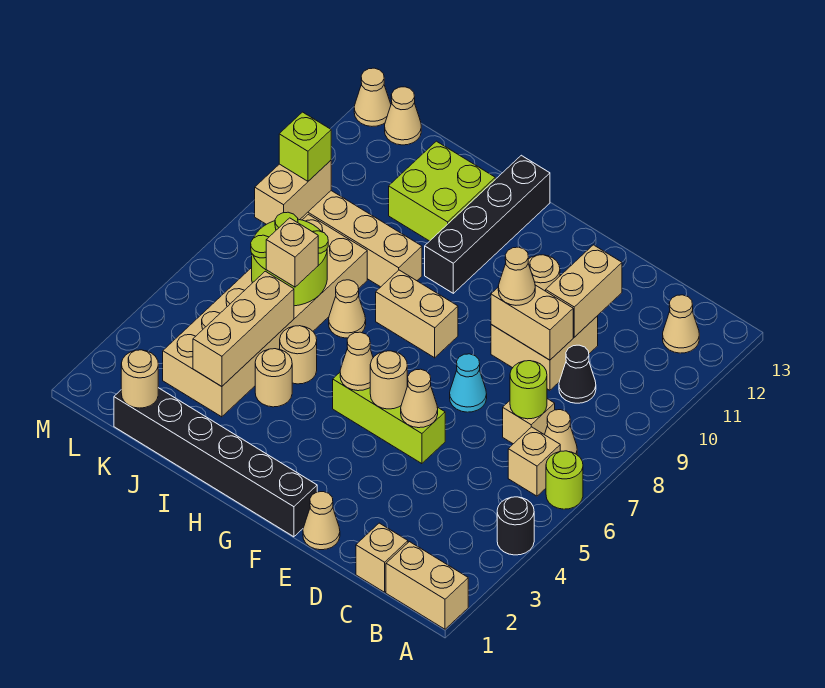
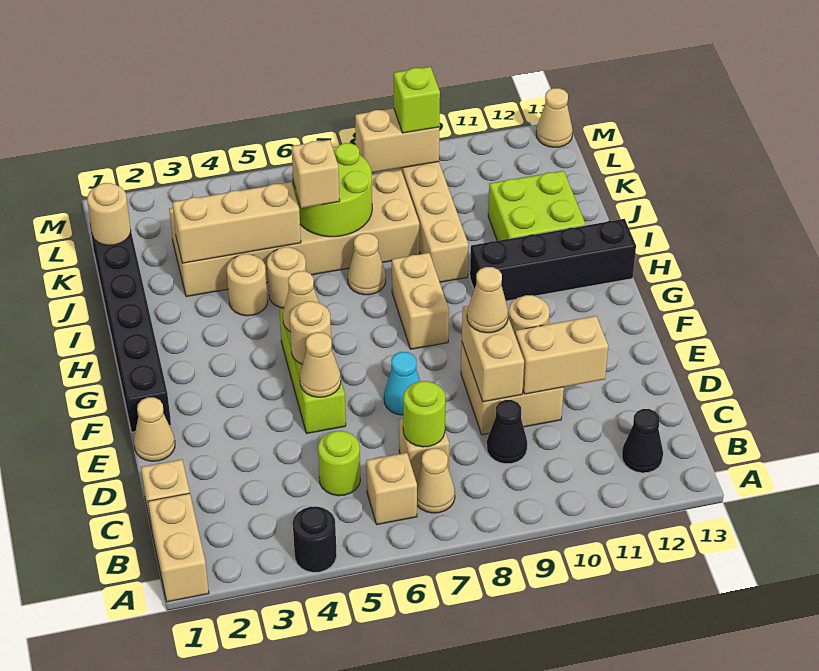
lime round brick A6 level 1 -> lime round brick C5 level 1
tan cone B12 level 1 -> black cone B12 level 1
tan cone L13 level 1 -> none

